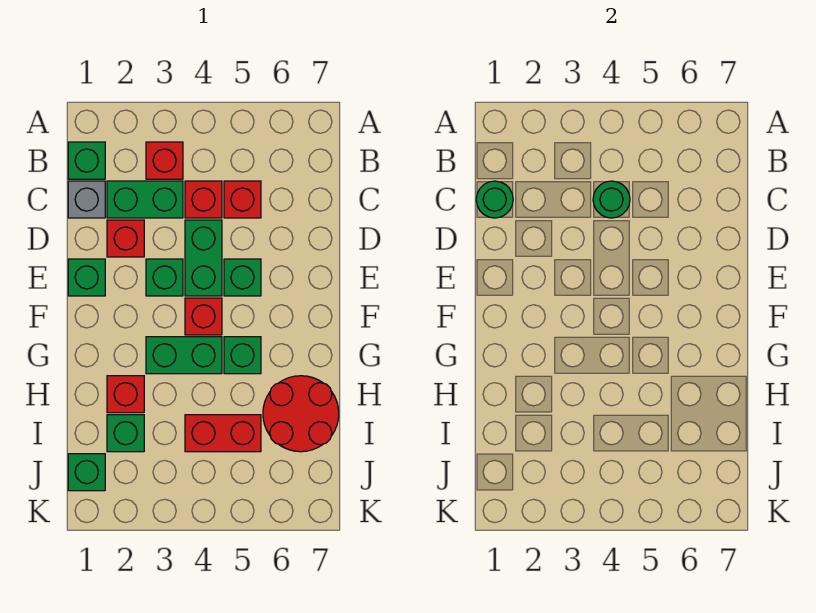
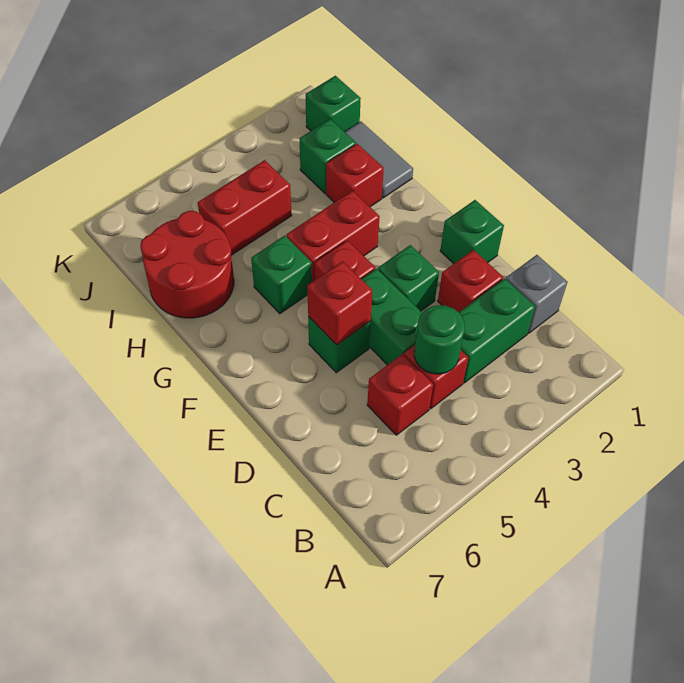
green brick B1 level 1 -> none
red brick B3 level 1 -> red brick E5 level 2
green round brick C1 level 2 -> none
green brick G3:G4 level 1 -> red brick G3:G4 level 1
none -> grey tile H1:I1 level 1

